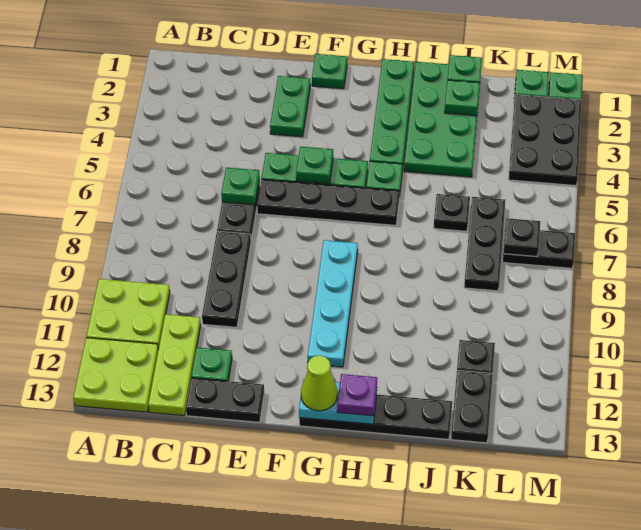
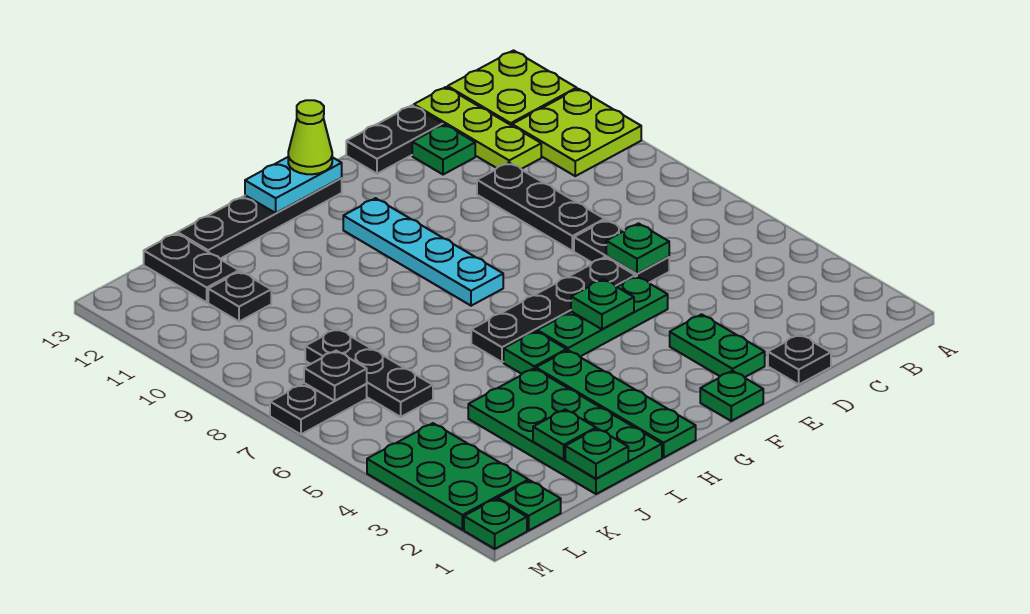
purple plate H13 level 3 -> none
black plate J6 level 1 -> black plate D1 level 1
black plate L2:M4 level 1 -> green plate L2:M4 level 1

